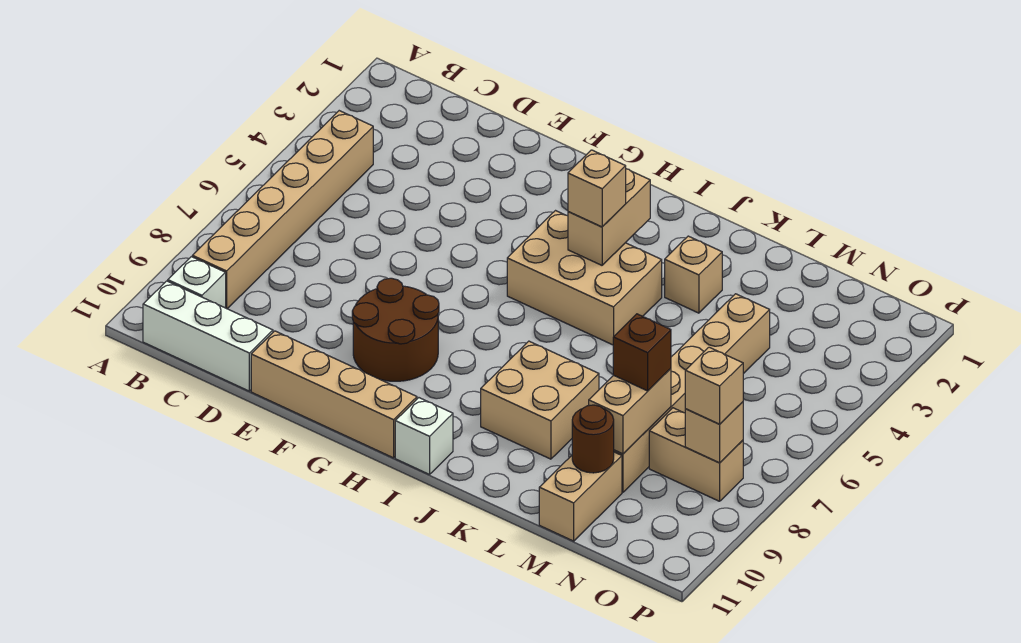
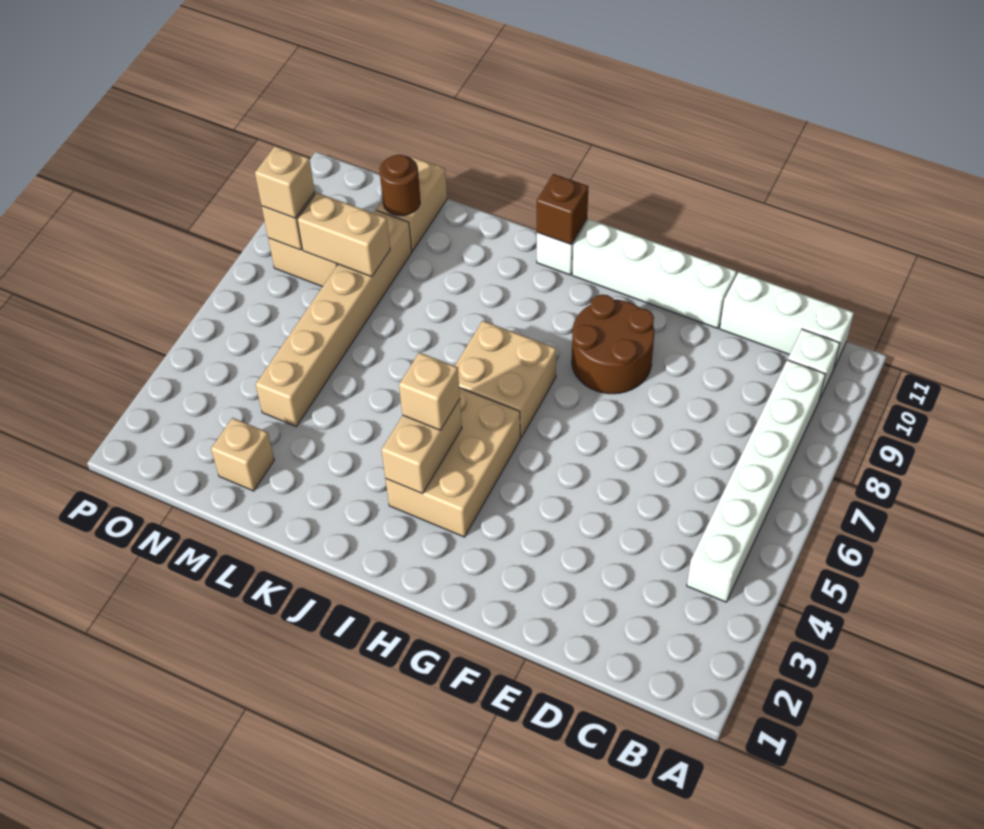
tan brick B4:B9 level 1 -> white brick B4:B9 level 1
tan brick E11:H11 level 1 -> white brick E11:H11 level 1
tan brick H4:J5 level 1 -> tan brick H3:I5 level 1
tan brick J8:K9 level 1 -> tan brick H6:I7 level 1
tan brick K3 level 1 -> tan brick M2 level 1
tan brick M8:M9 level 2 -> tan brick M8:N8 level 2
brown brick M8 level 3 -> brown brick I11 level 2

